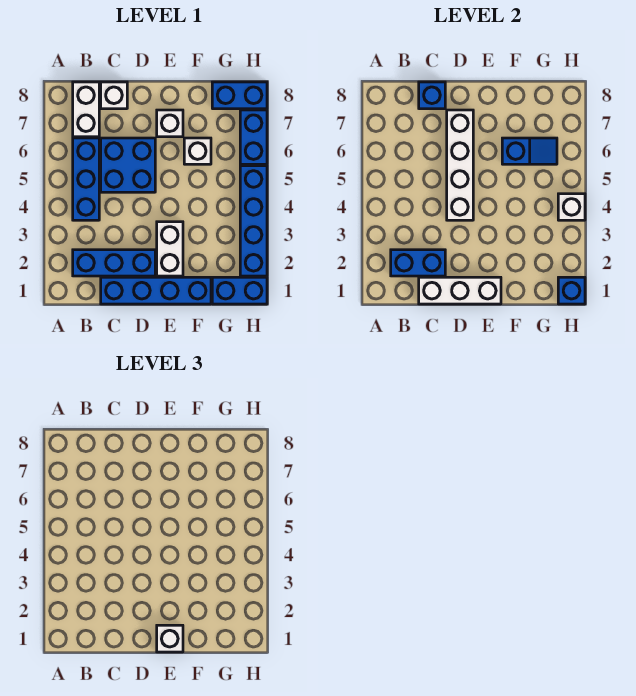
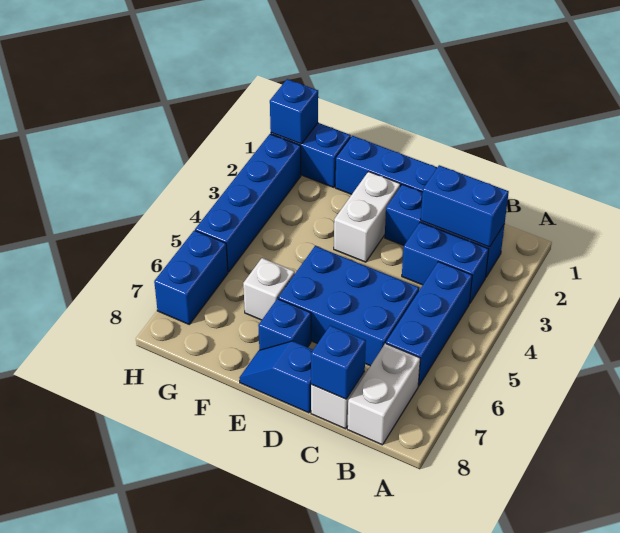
white brick C1:E1 level 2 -> none
blue brick C5:D6 level 1 -> blue brick C5:E6 level 1
white brick D4:D7 level 2 -> none
white brick E1 level 3 -> none
white brick E7 level 1 -> blue brick E7 level 1
blue slope F6:G6 level 2 top F -> blue slope D8:E8 level 1 top D
blue brick G8:H8 level 1 -> blue brick B3:C3 level 1
white brick H4 level 2 -> none

